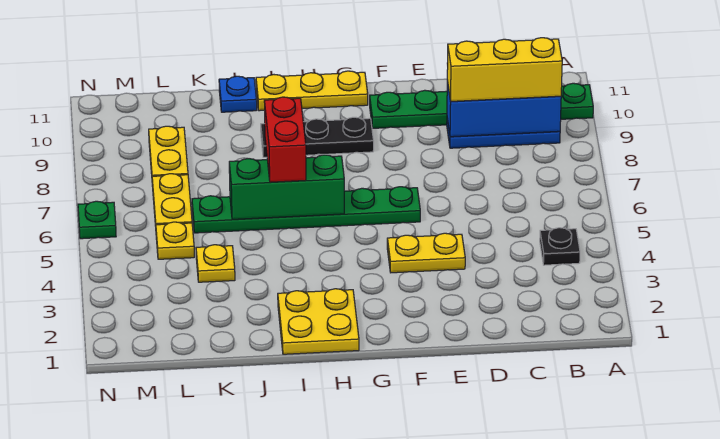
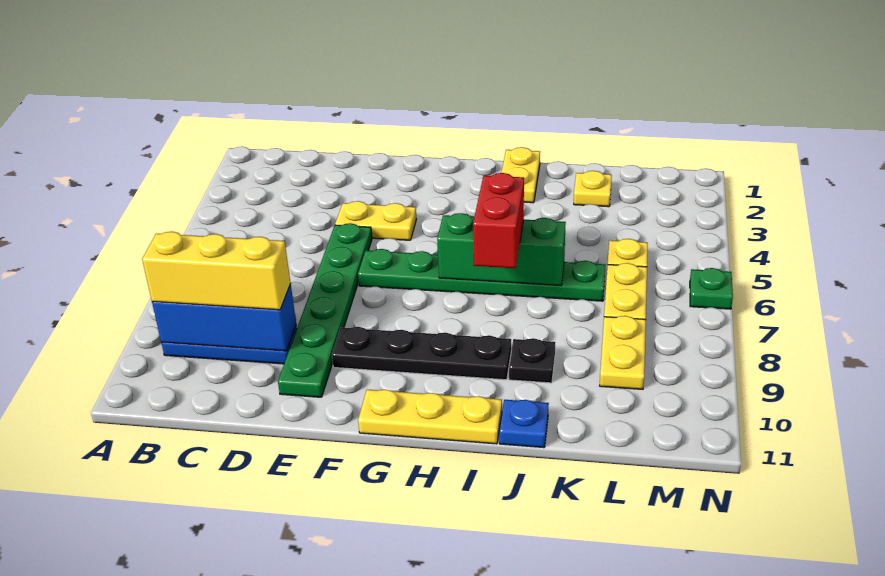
green plate A10:F10 level 1 -> green plate E5:E10 level 1
black plate B4 level 1 -> black plate J9 level 1
black plate G9:I9 level 1 -> black plate F9:I9 level 1
yellow plate H1:I2 level 1 -> yellow plate I1:I2 level 1
yellow plate K4 level 1 -> yellow plate K2 level 1

